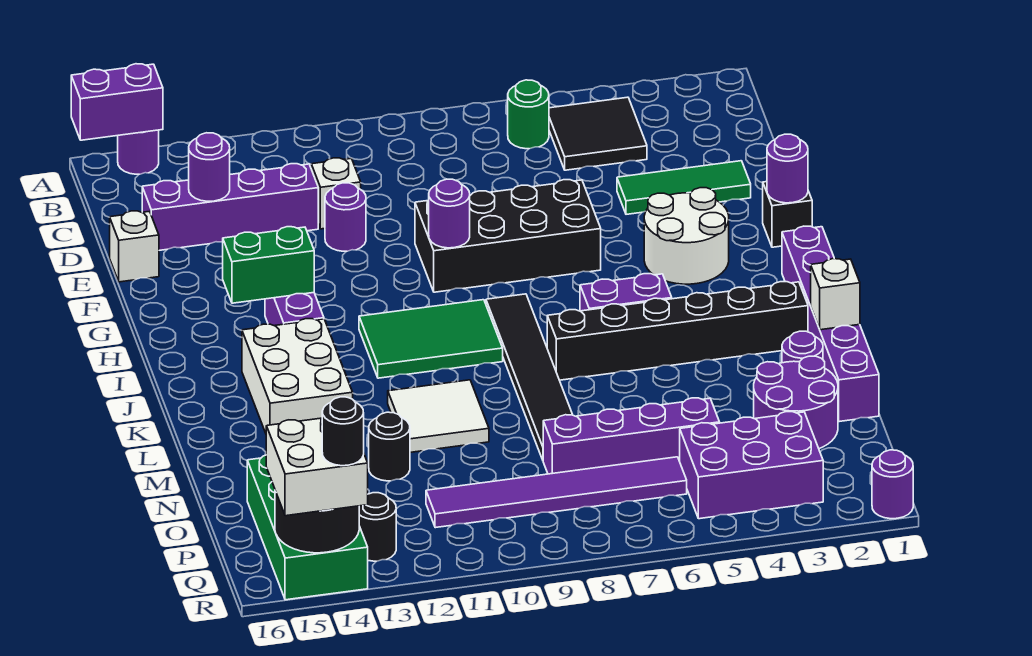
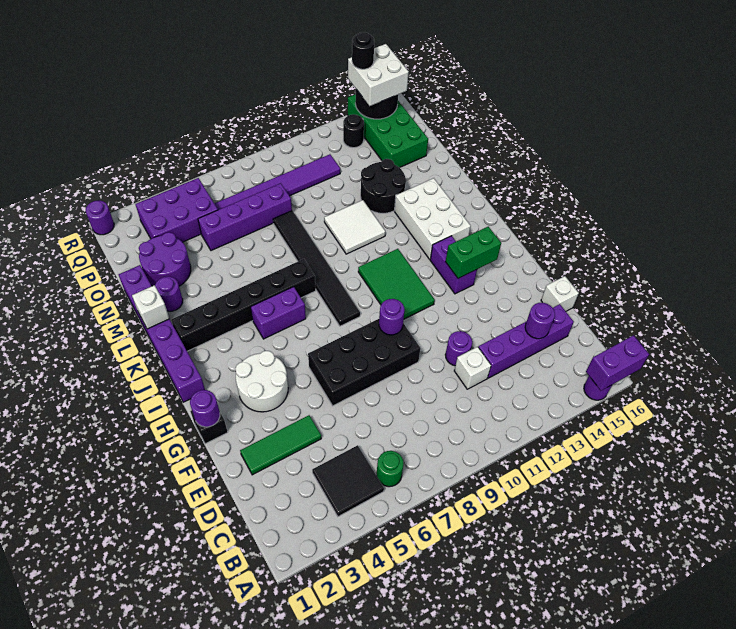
green tile I9:J11 level 1 -> green tile H10:J11 level 1
black round brick N12 level 1 -> black round brick M12:N13 level 1

